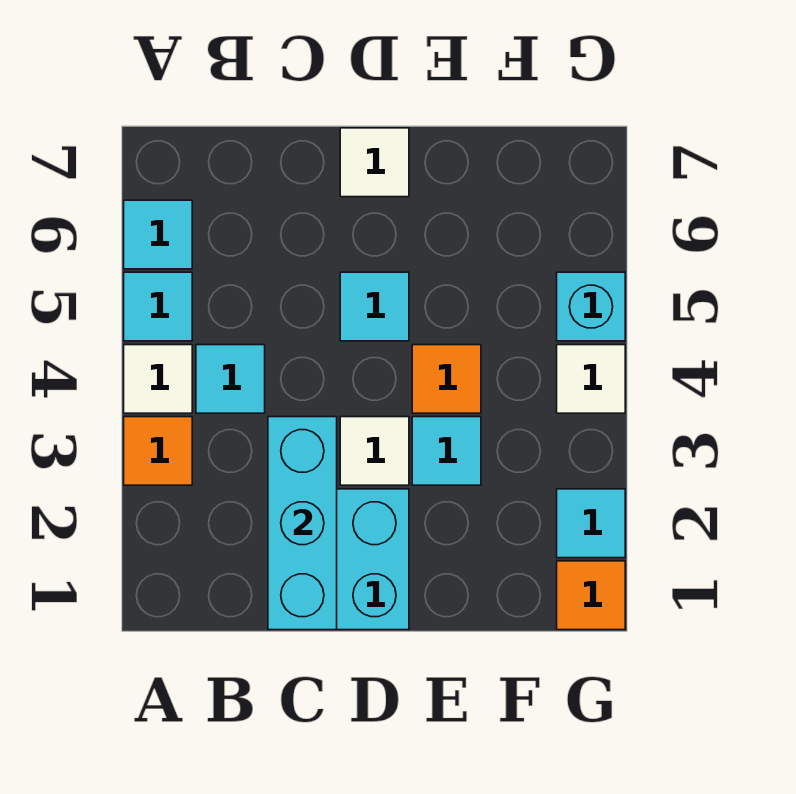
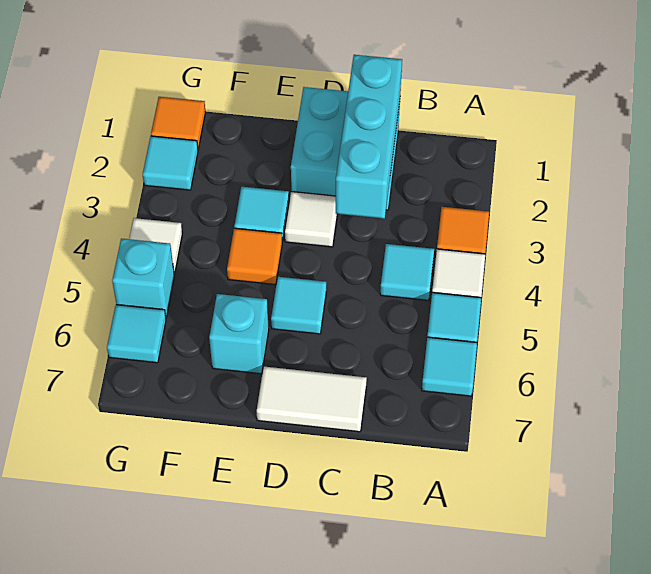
white tile D7 level 1 -> white tile C7:D7 level 1
none -> cyan brick E6 level 1
none -> cyan tile G6 level 1

